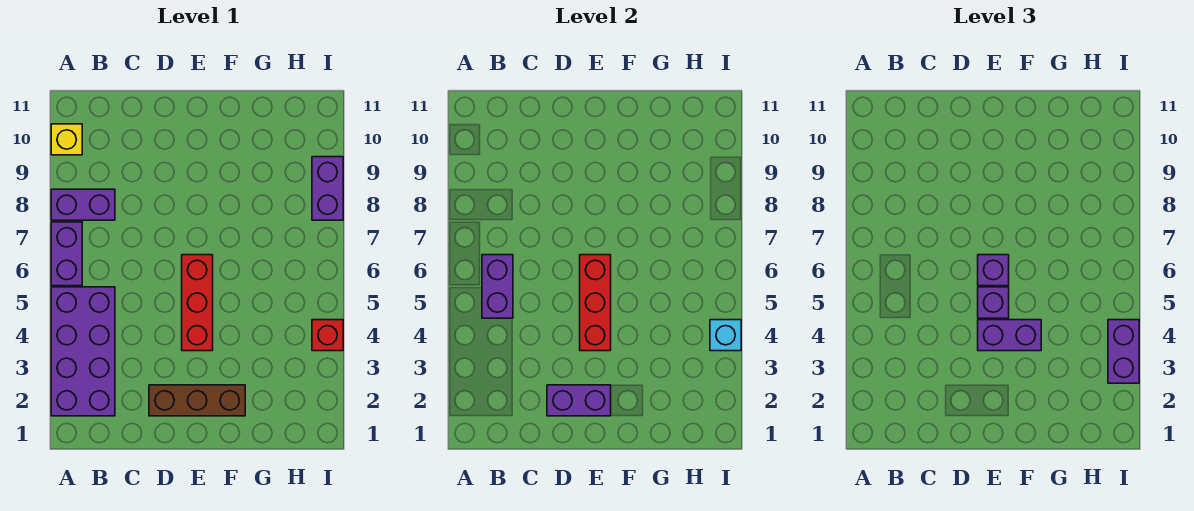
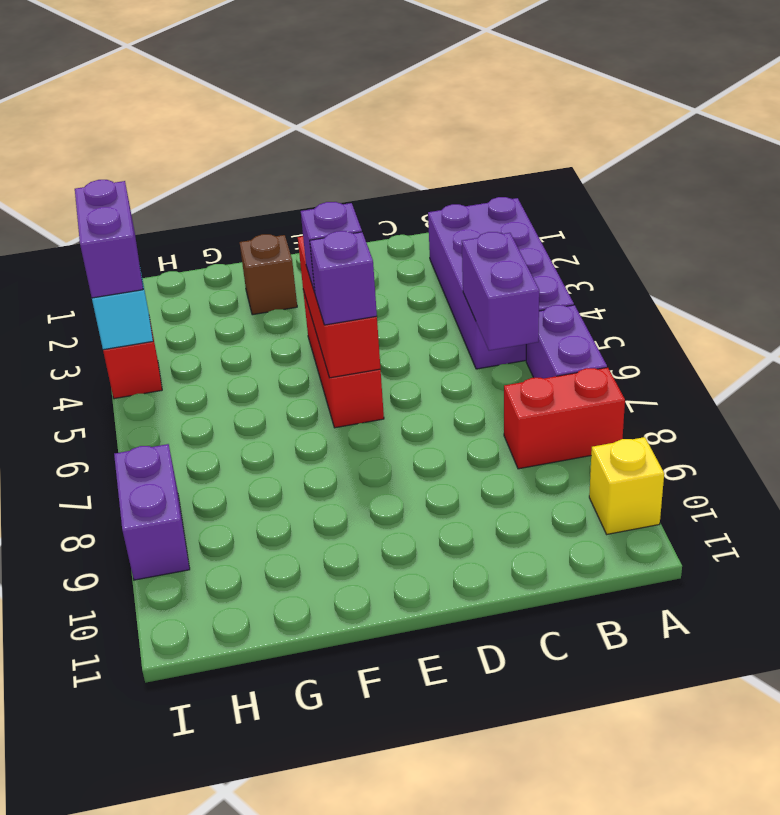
purple brick A8:B8 level 1 -> red brick A8:B8 level 1
brown brick D2:F2 level 1 -> brown brick F2 level 1
purple brick D2:E2 level 2 -> none
purple brick E4:F4 level 3 -> none

